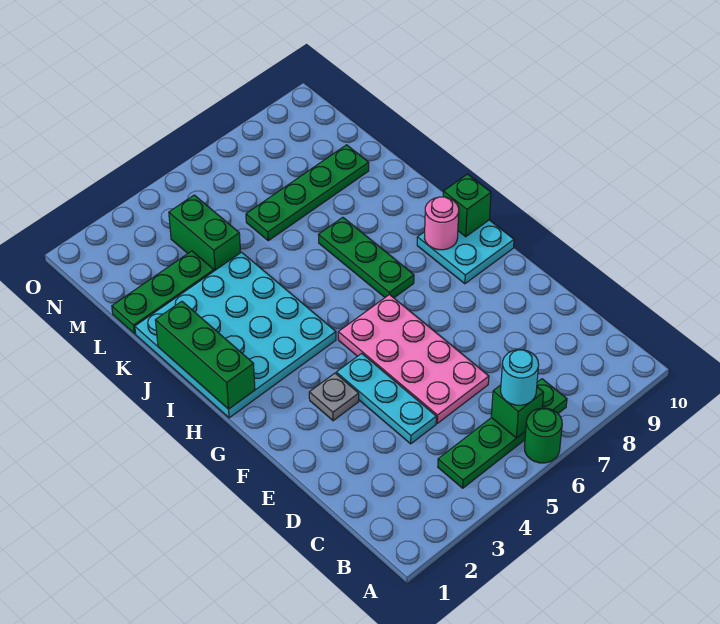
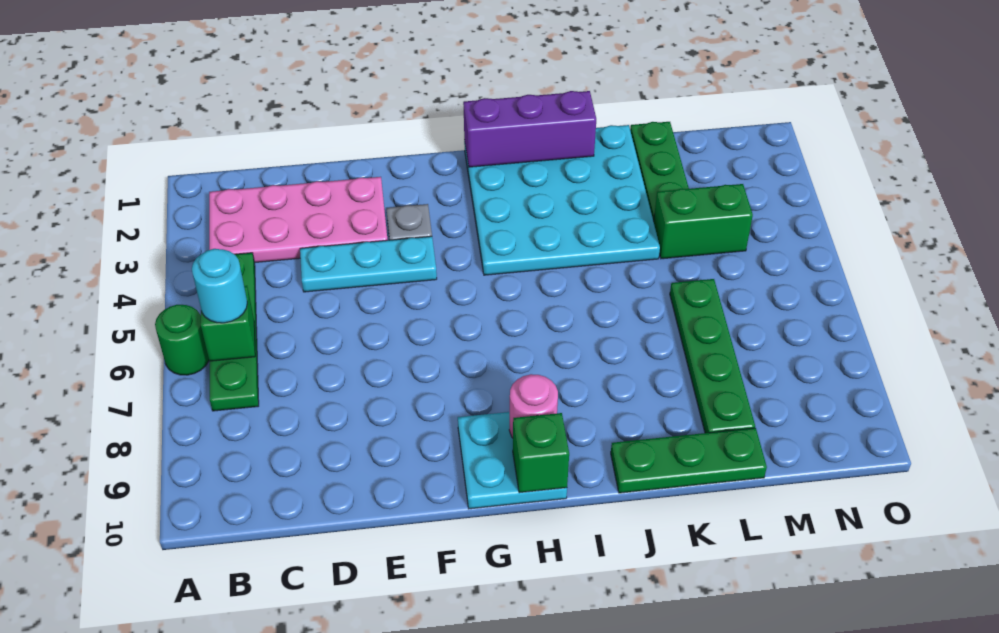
pink plate D5:G6 level 1 -> pink plate B2:E3 level 1
green brick H1:J1 level 2 -> purple brick H1:J1 level 2
green plate H7:J7 level 1 -> green plate J10:L10 level 1

